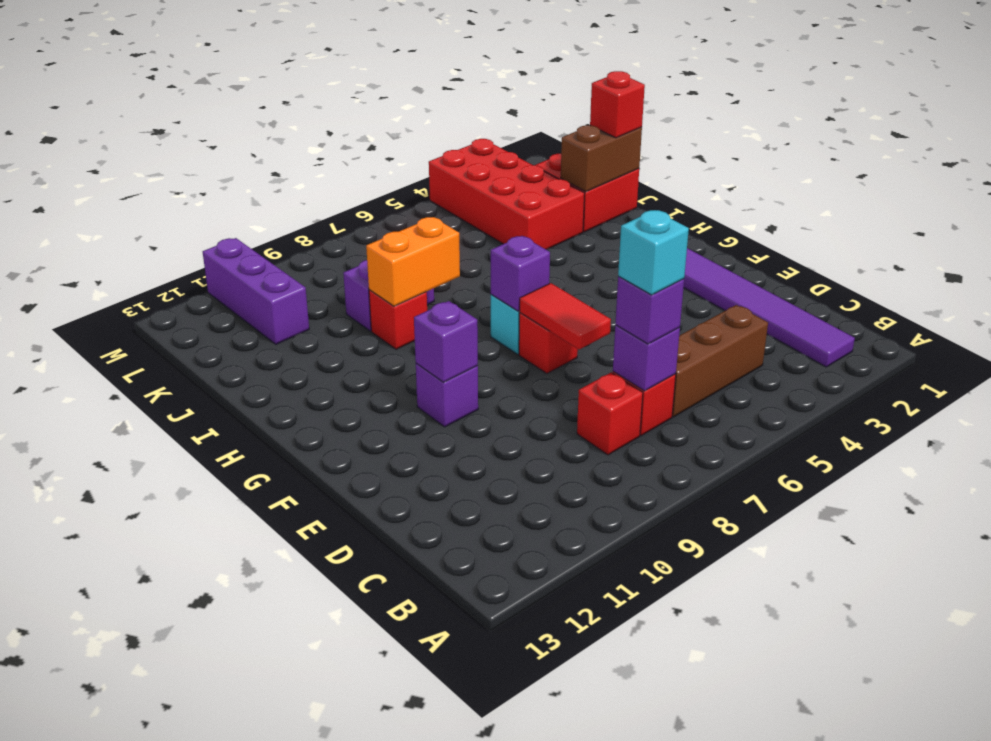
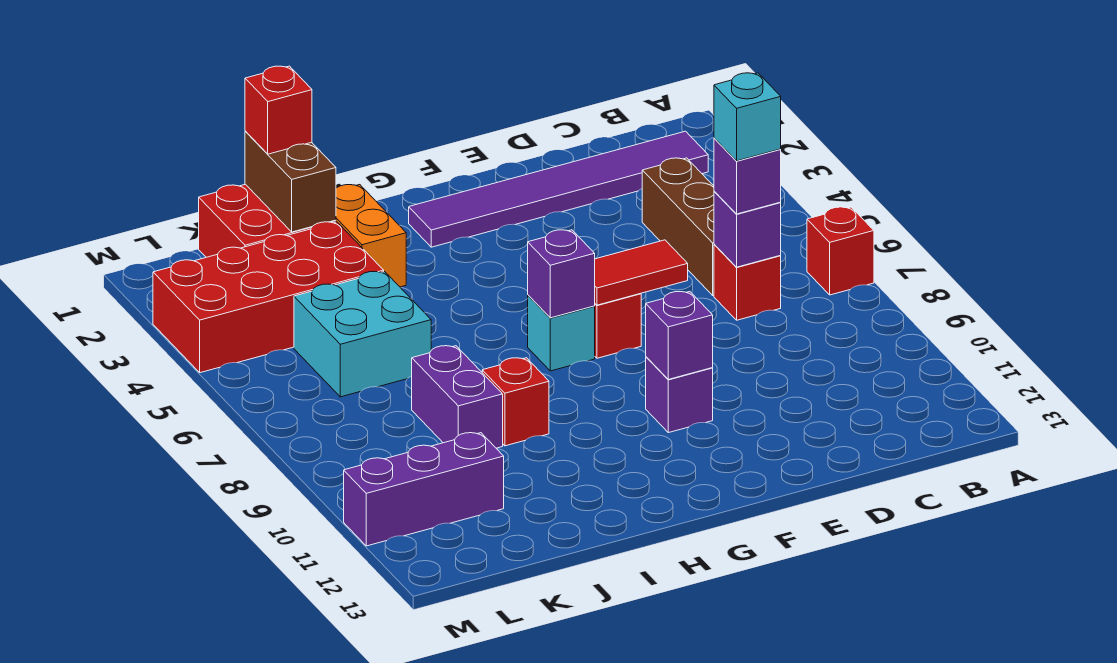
red brick C8 level 1 -> red brick A7 level 1
orange brick I8:I9 level 2 -> orange brick I2:I3 level 1
none -> cyan brick J5:K6 level 1

